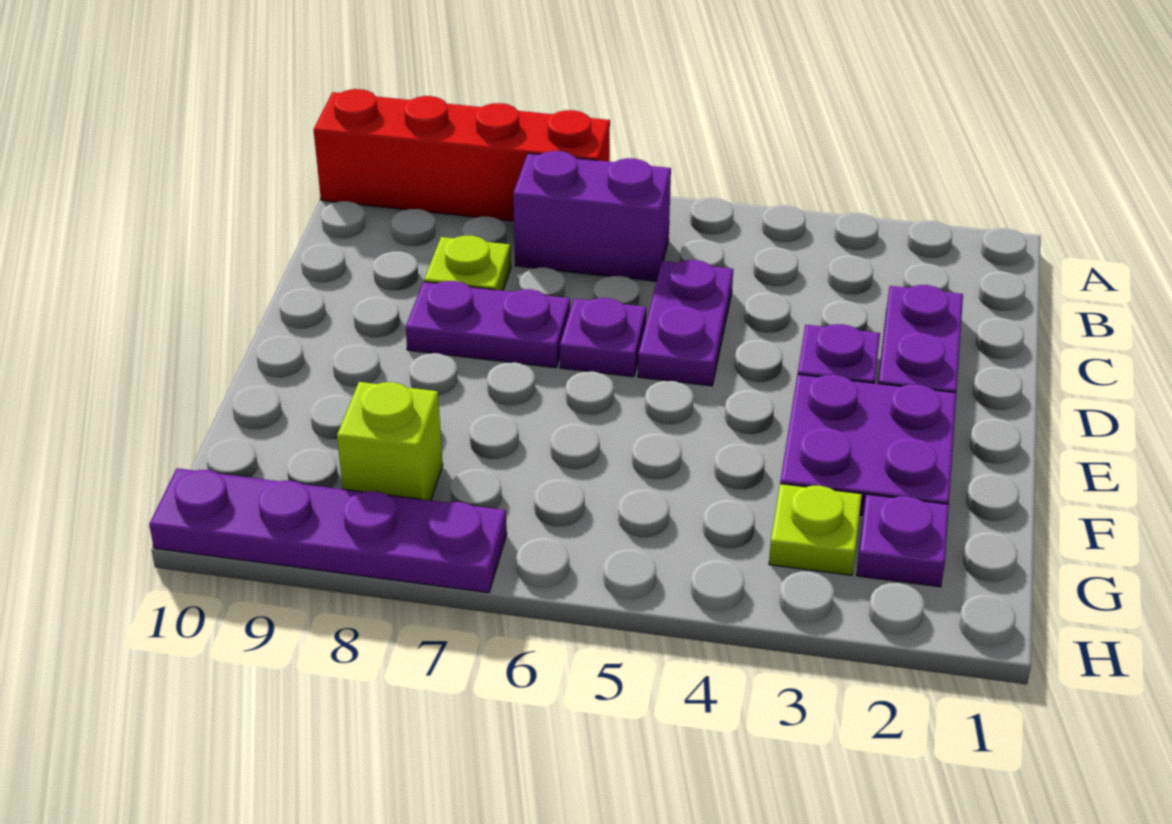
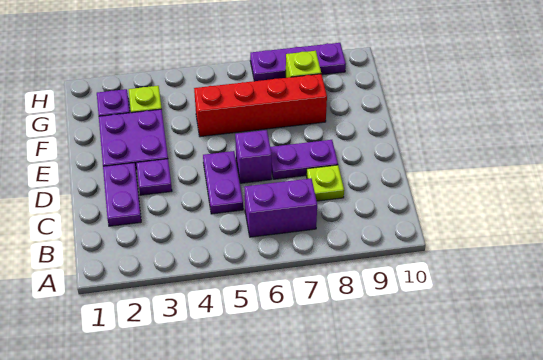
red brick A7:A10 level 1 -> red brick F5:F8 level 1
purple plate D6 level 1 -> purple brick D6 level 1
purple plate H7:H10 level 1 -> purple plate H7:H9 level 1

